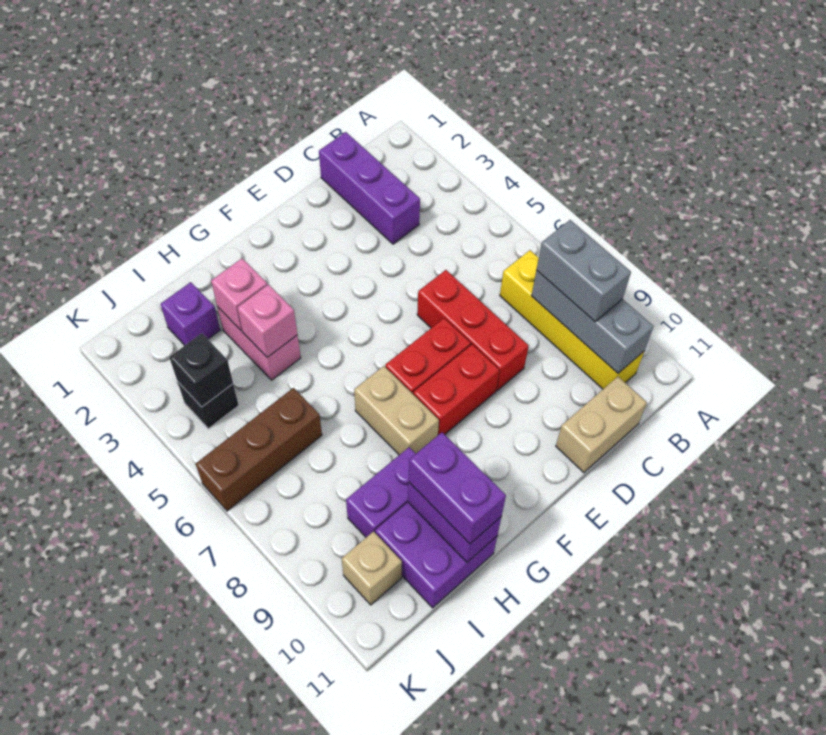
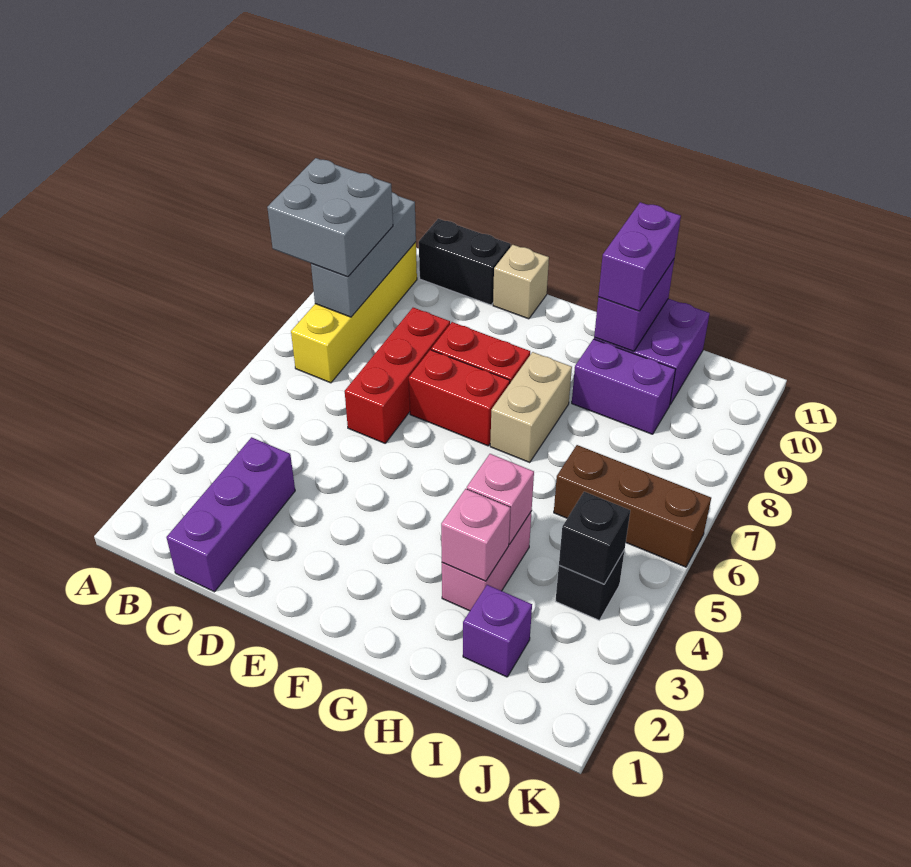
grey brick B8:B9 level 3 -> grey brick A8:B9 level 3
tan brick C11:D11 level 1 -> black brick C11:D11 level 1
tan brick J10 level 1 -> tan brick E11 level 1

